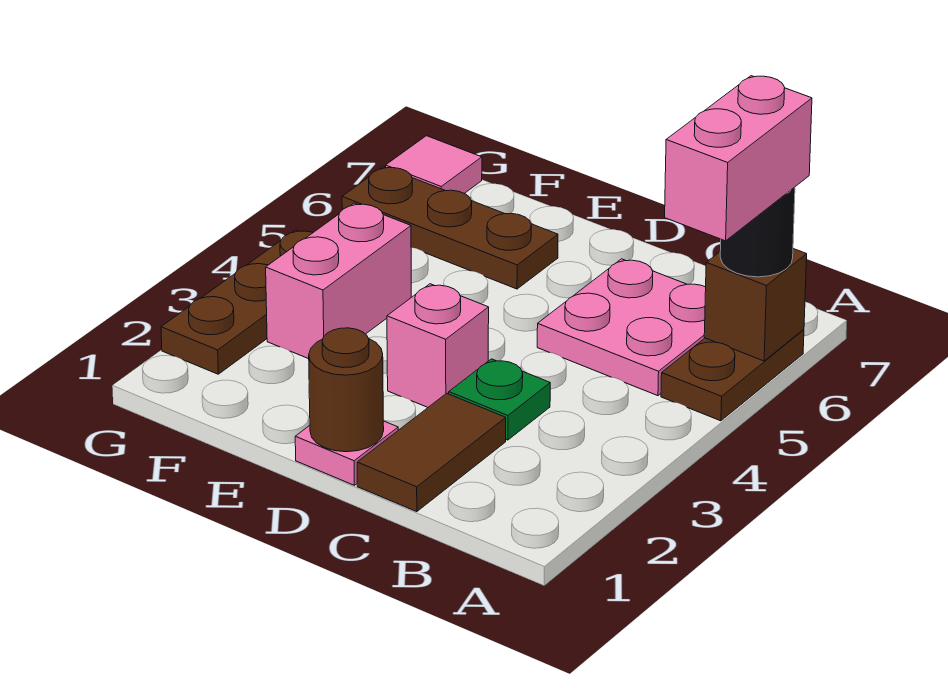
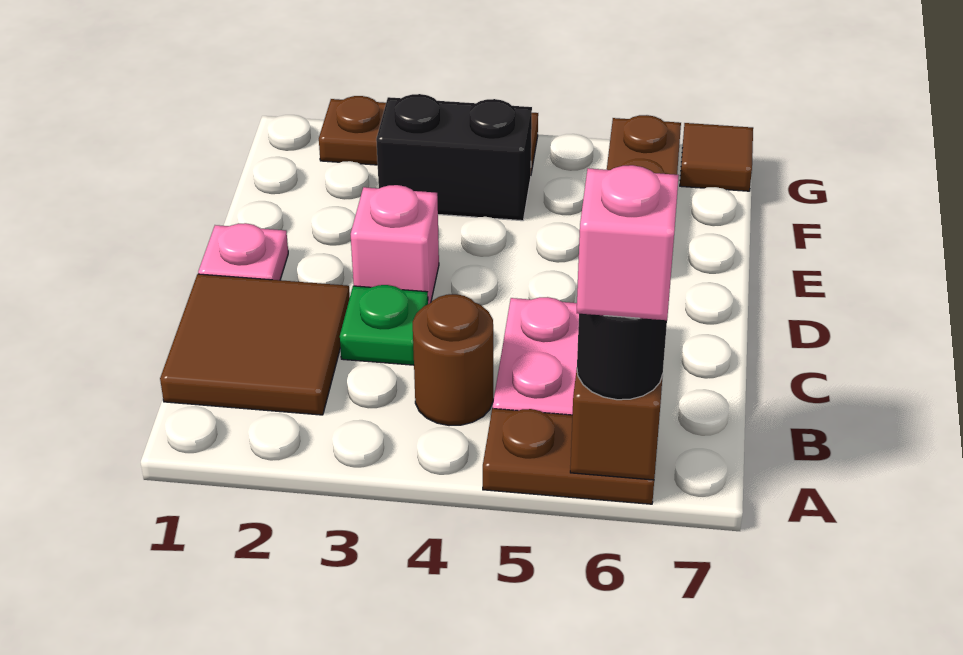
pink brick A5:A6 level 4 -> pink brick A6 level 4
brown tile C1:C2 level 1 -> brown tile B1:C2 level 1
brown round brick D1 level 2 -> brown round brick B4 level 1
pink brick F3:F4 level 1 -> black brick F3:F4 level 1
pink tile G7 level 1 -> brown tile G7 level 1

